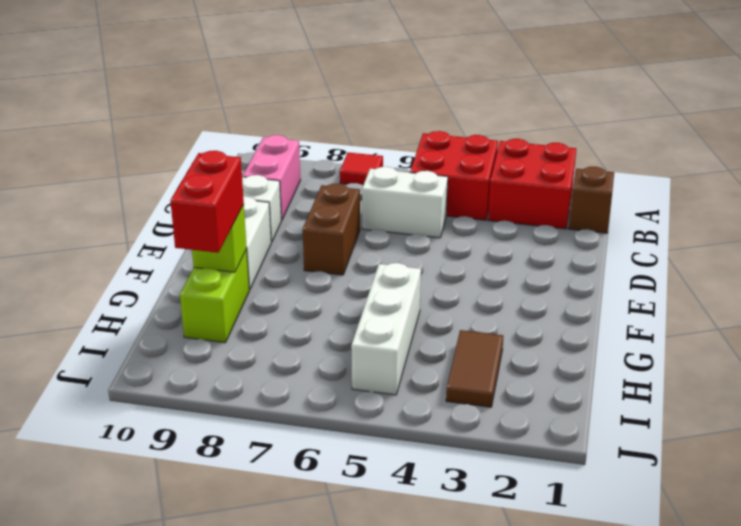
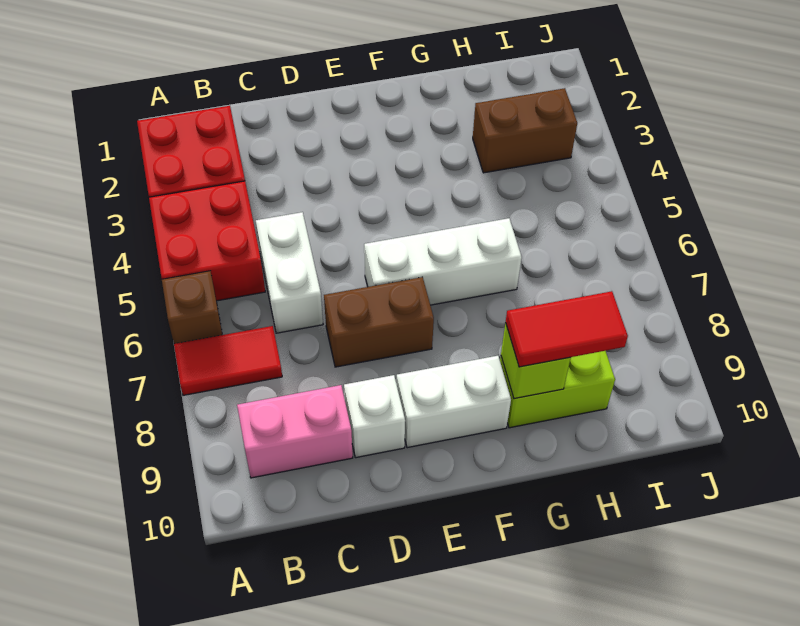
red tile A7 level 1 -> red tile A7:B7 level 1
brown brick B1 level 1 -> brown brick A6 level 1
white brick G5:I5 level 1 -> white brick E6:G6 level 1
red brick G9:H9 level 3 -> red tile G9:H9 level 3
brown tile H3:I3 level 1 -> brown brick H3:I3 level 1

